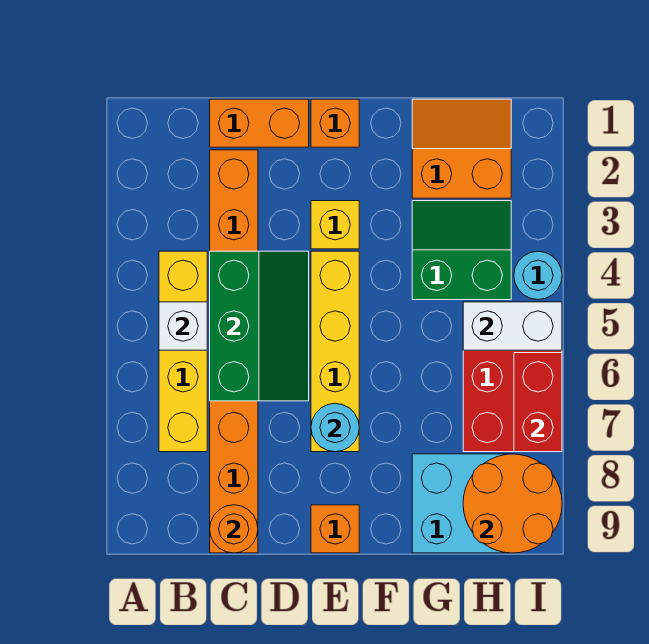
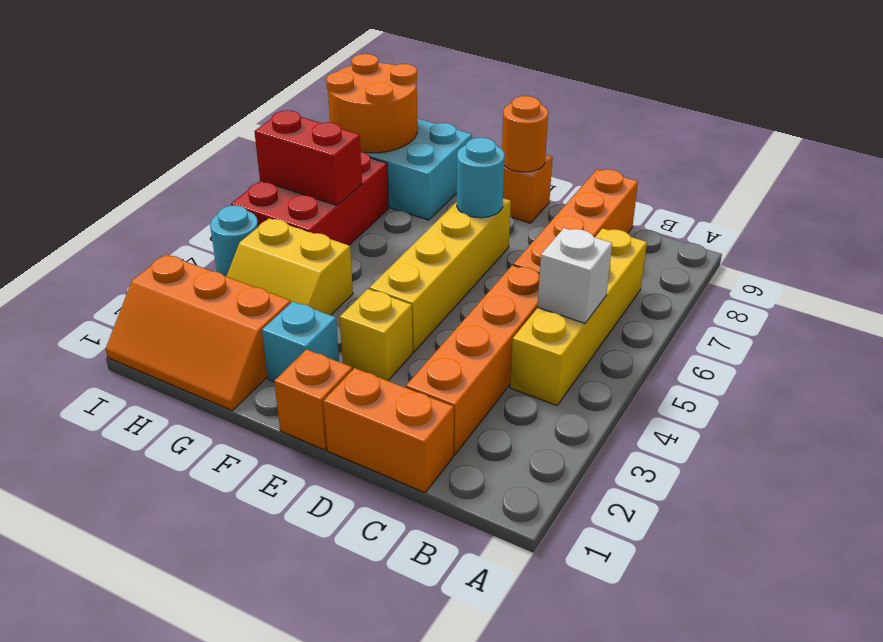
green slope C4:D6 level 2 top C -> none
orange round brick C9 level 2 -> orange round brick E9 level 2
none -> cyan brick F2 level 1
orange slope G1:H2 level 1 top 2 -> orange slope G1:I2 level 1 top 2
green slope G3:H4 level 1 top 4 -> yellow slope G3:H4 level 1 top 4
white brick H5:I5 level 2 -> none
red brick I6:I7 level 2 -> red brick H6:I6 level 2

